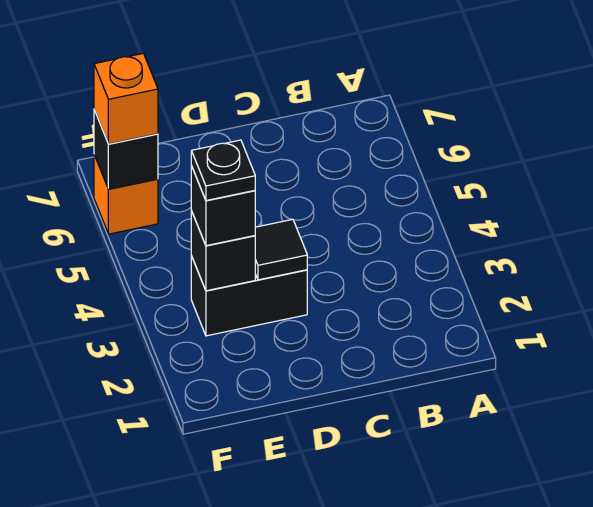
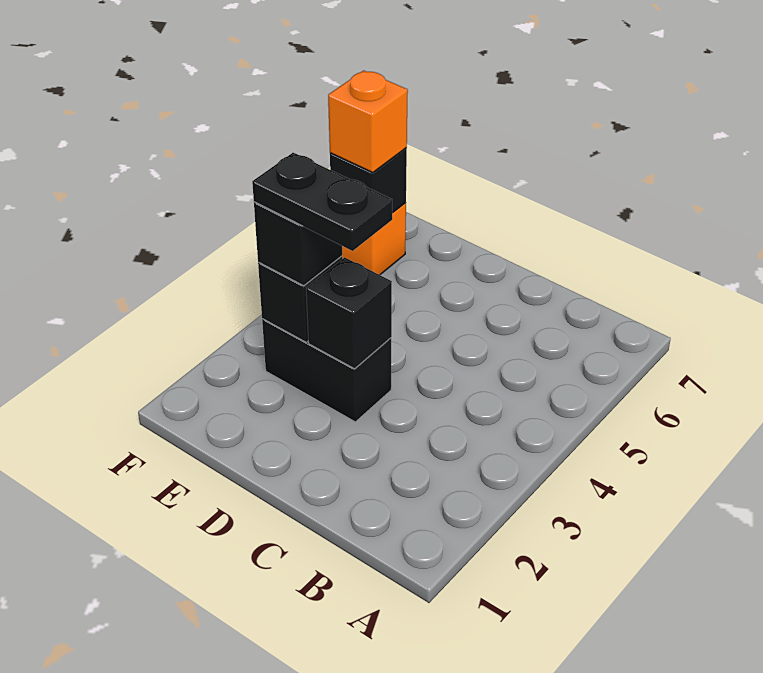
black tile D3 level 2 -> black brick D3 level 2
black plate E3 level 4 -> black plate D3:E3 level 4

